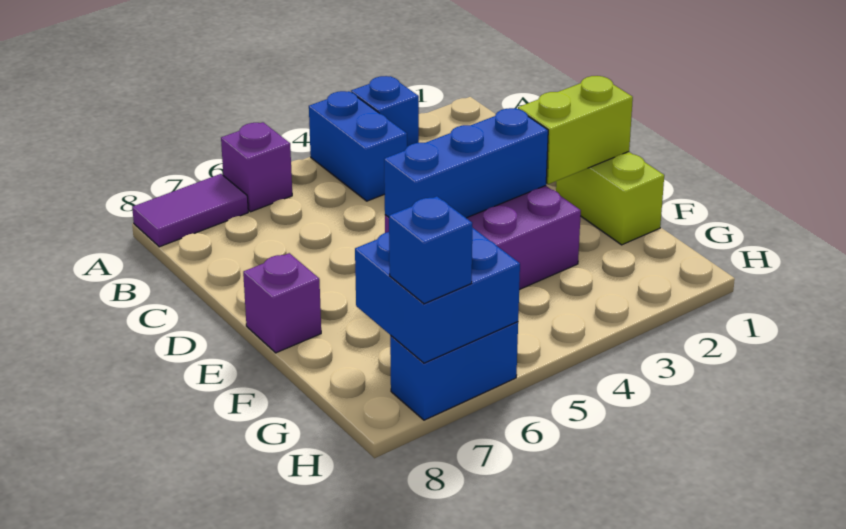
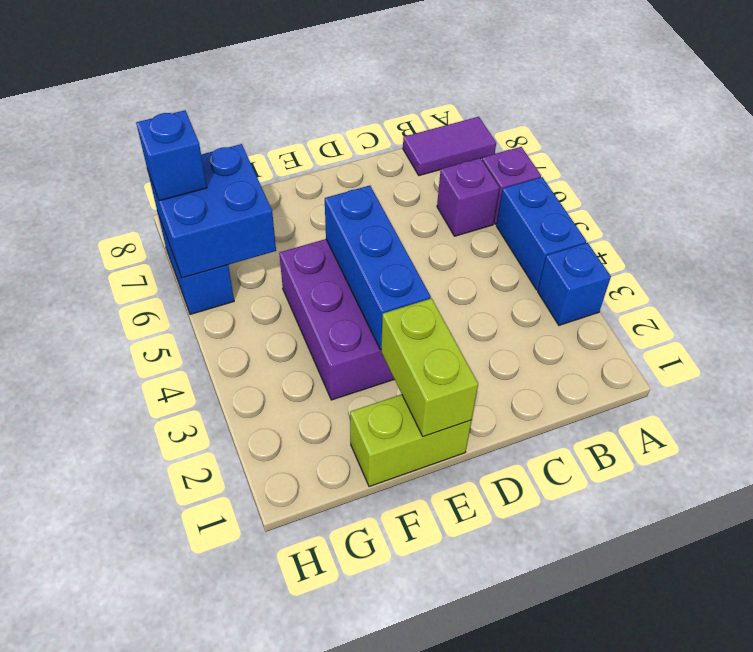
blue brick A4:B4 level 1 -> blue brick A4:A5 level 1
purple tile A7:A8 level 1 -> purple tile A8:B8 level 1
purple brick E8 level 1 -> purple brick B6 level 1

